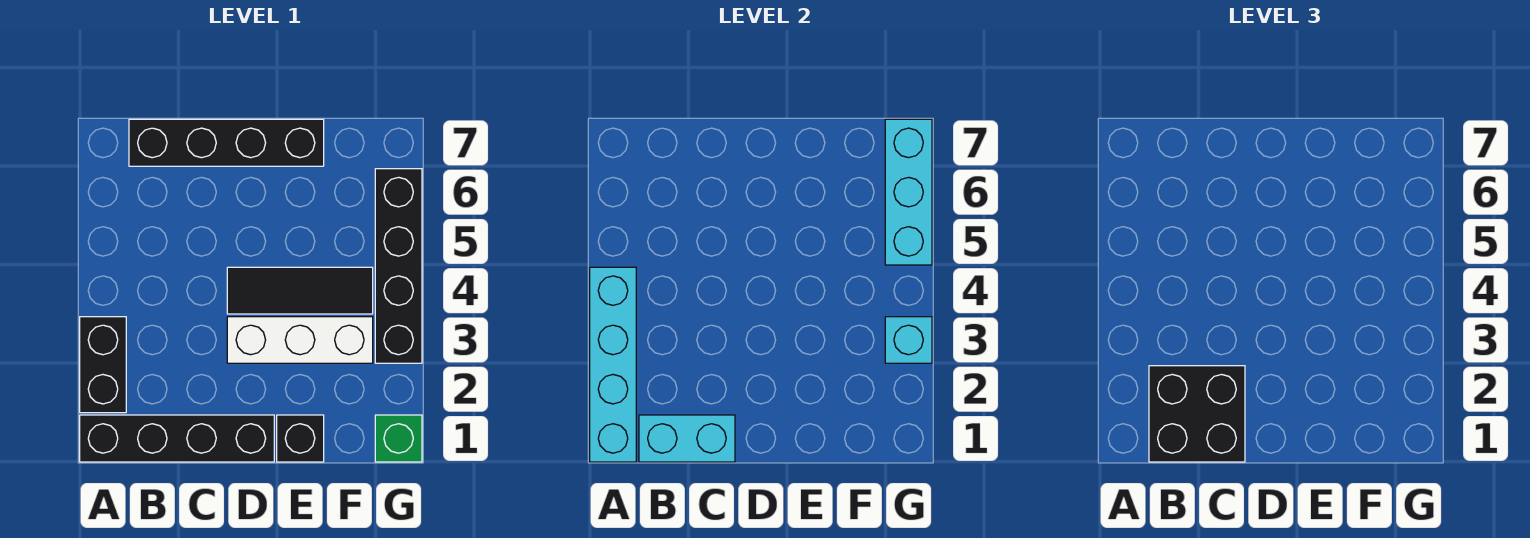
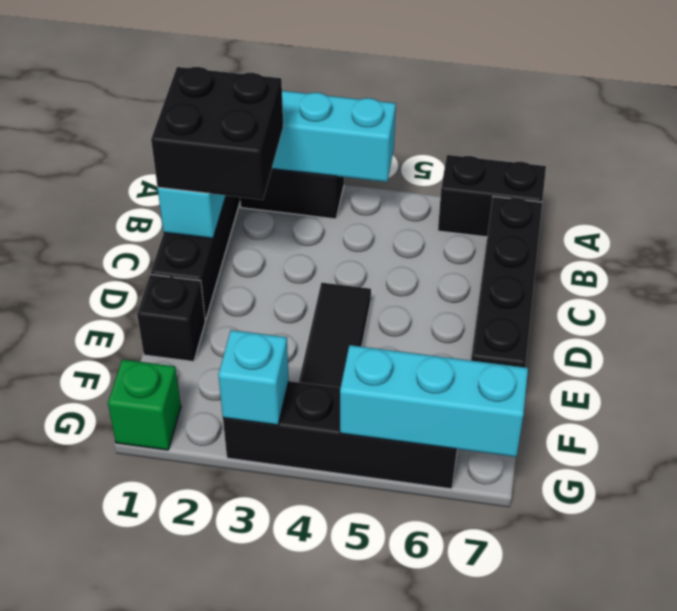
none -> black brick A6:A7 level 1
white brick D3:F3 level 1 -> none

